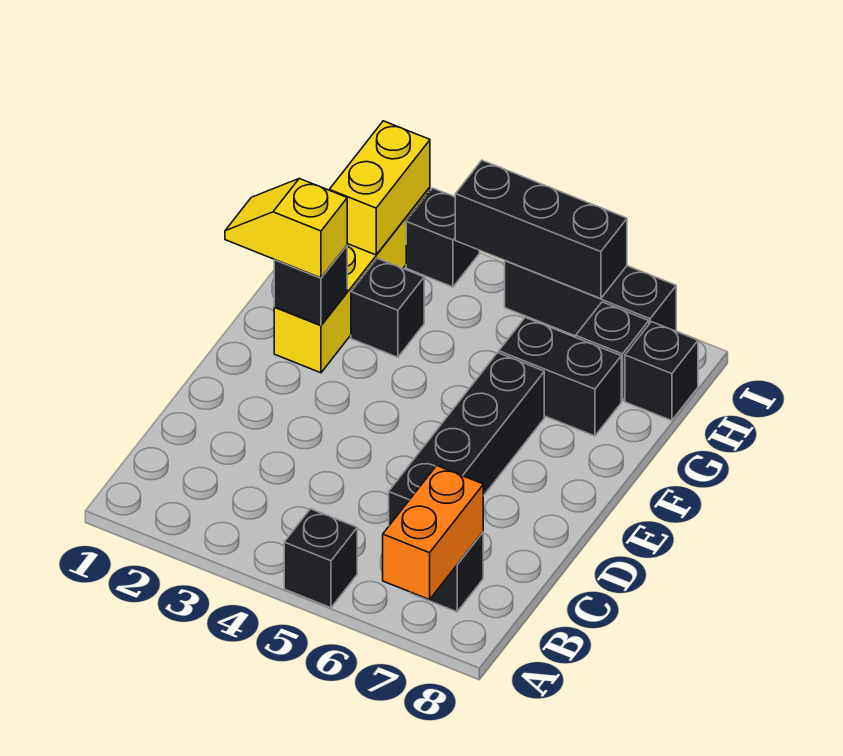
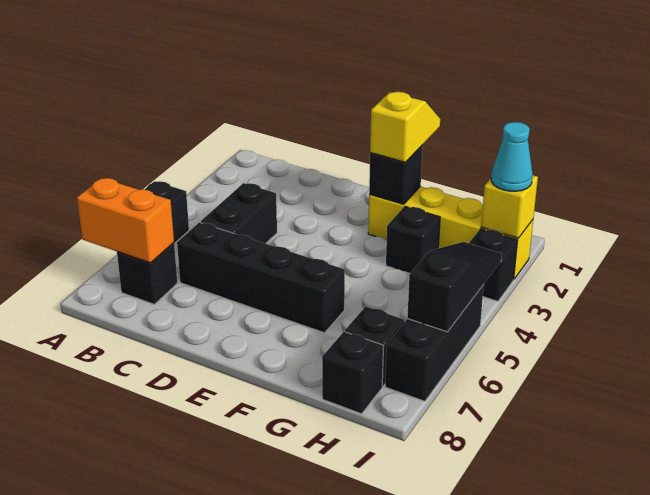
black brick G6:G7 level 1 -> black brick C4:C5 level 1
yellow brick H2:I2 level 2 -> yellow brick I2 level 2
none -> cyan cone I2 level 3
black brick I4:I6 level 2 -> black slope I4:I6 level 2 top 6

